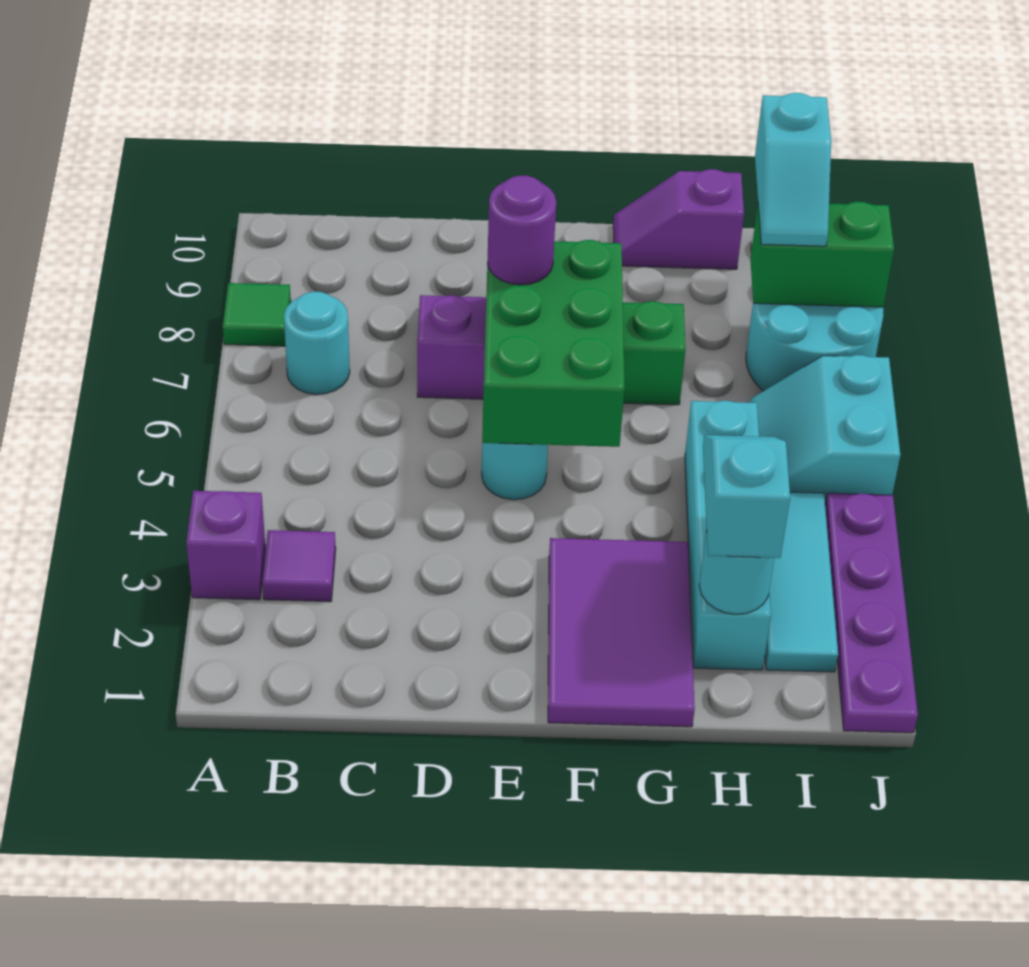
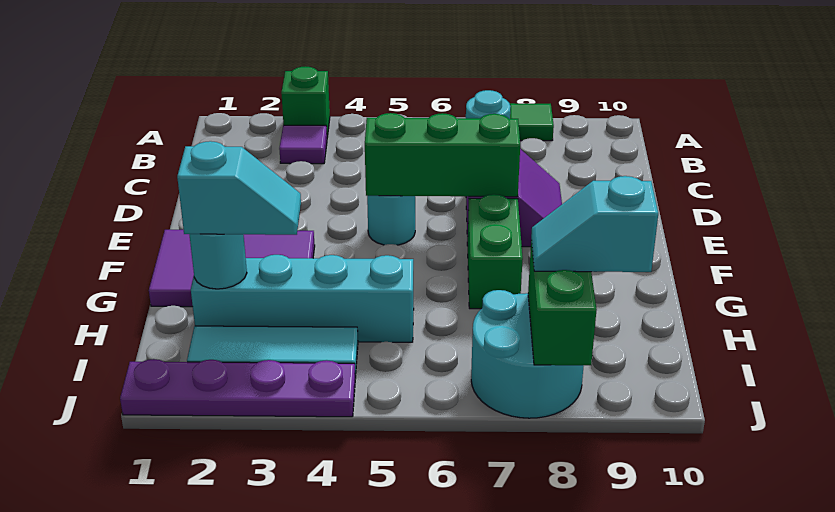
purple brick A3 level 1 -> green brick A3 level 1
green brick E5:F7 level 2 -> green brick E5:E7 level 2
purple round brick E7 level 3 -> none
purple slope G10:H10 level 1 top H -> none
cyan slope I5:J6 level 1 top J -> none

